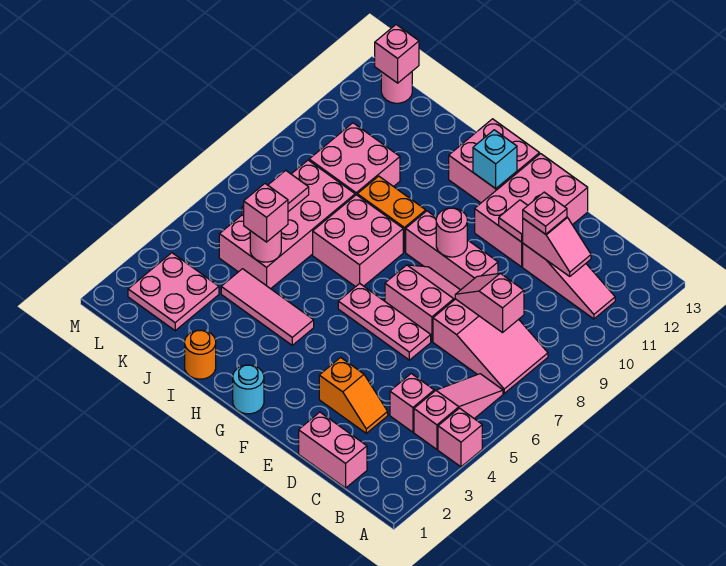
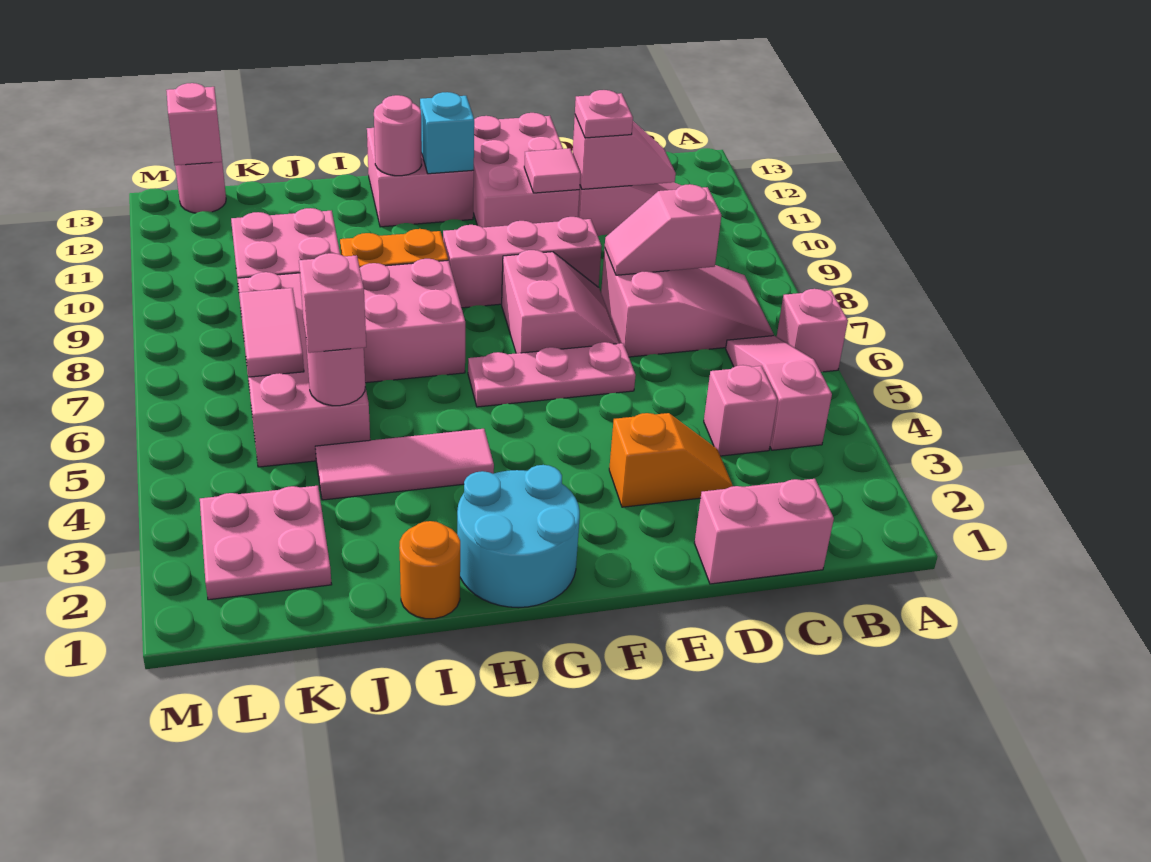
pink brick A4 level 1 -> pink brick A6 level 1
pink slope E7:F8 level 1 top 7 -> pink slope E7:F8 level 1 top F
pink round brick F9 level 2 -> pink round brick H12 level 2
cyan round brick G1 level 1 -> cyan round brick G1:H2 level 1

